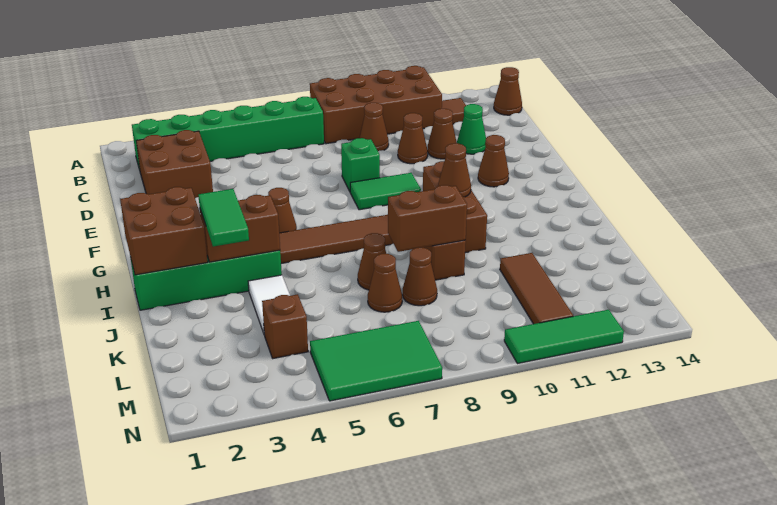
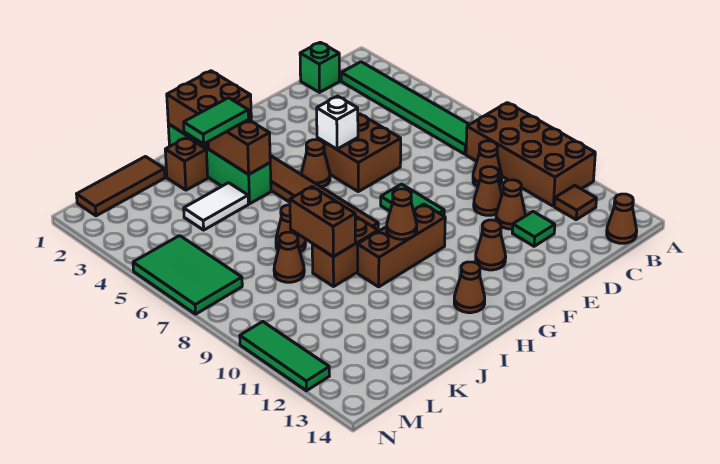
green brick B2:B7 level 1 -> green tile B2:B7 level 1
brown brick C2:D3 level 1 -> brown brick E5:F6 level 1
green cone D12 level 1 -> green tile D12 level 1
green brick E8 level 1 -> green brick C1 level 1
none -> white brick F5 level 2
brown cone K7 level 1 -> brown cone H13 level 1
brown tile K11:M11 level 1 -> brown tile K1:M1 level 1
brown brick L4 level 1 -> brown brick J2 level 1

